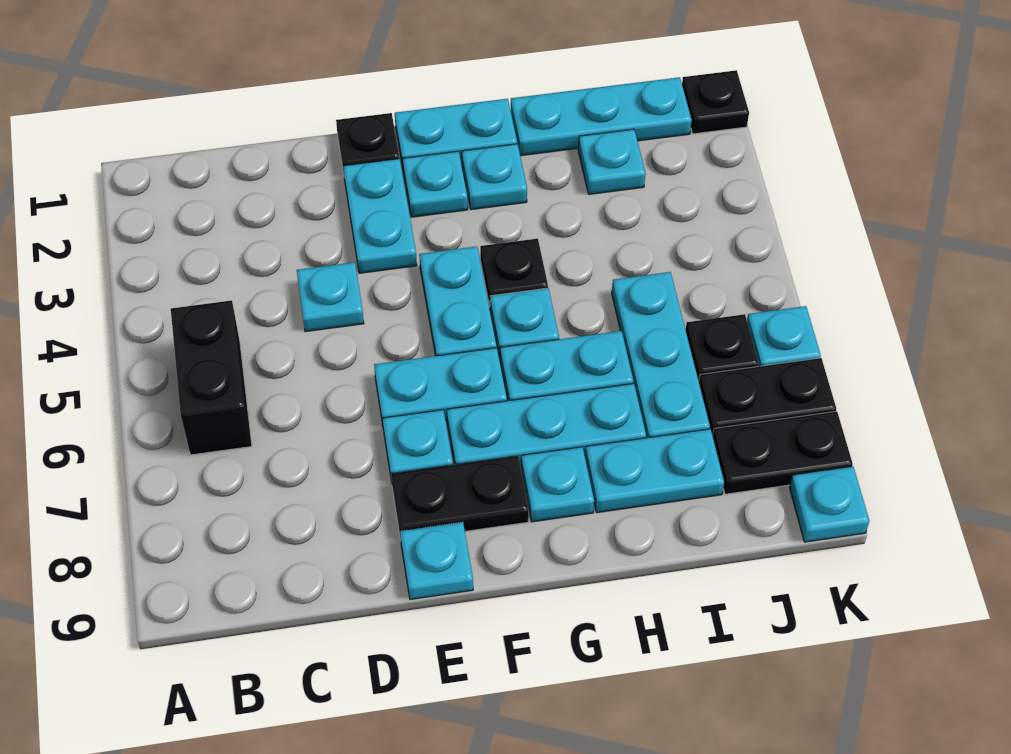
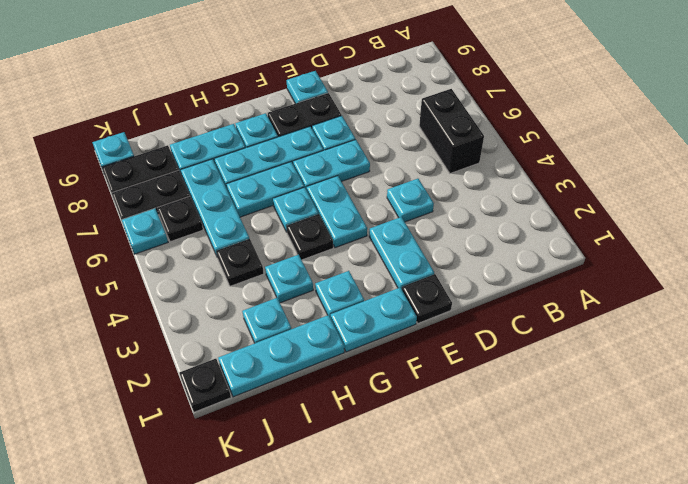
cyan plate F2 level 1 -> cyan plate H3 level 1
none -> black plate I4 level 1

